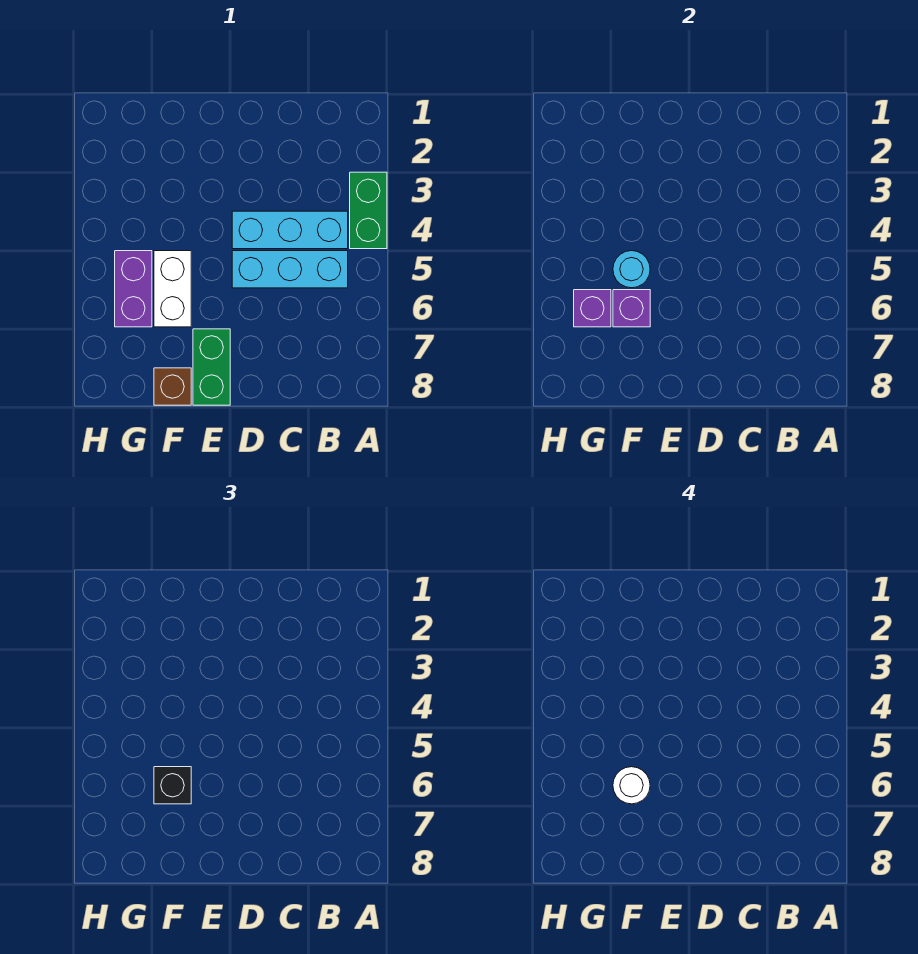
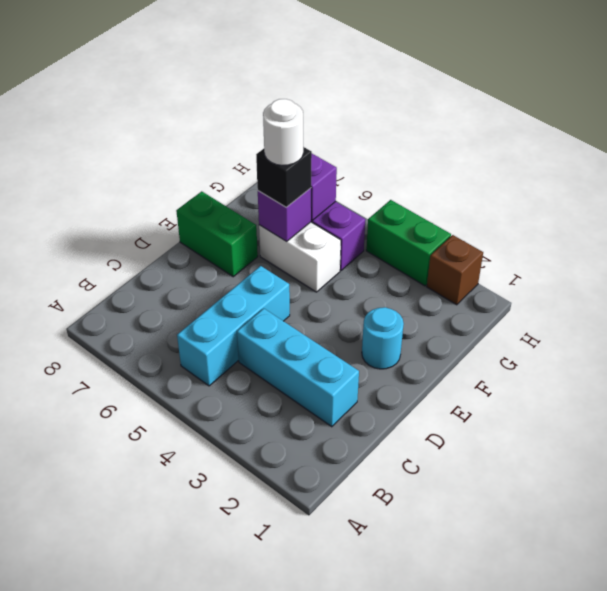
green brick A3:A4 level 1 -> green brick H3:H4 level 1
cyan brick B4:D4 level 1 -> cyan brick C2:C4 level 1
cyan round brick F5 level 2 -> cyan round brick E2 level 1
brown brick F8 level 1 -> brown brick H2 level 1

